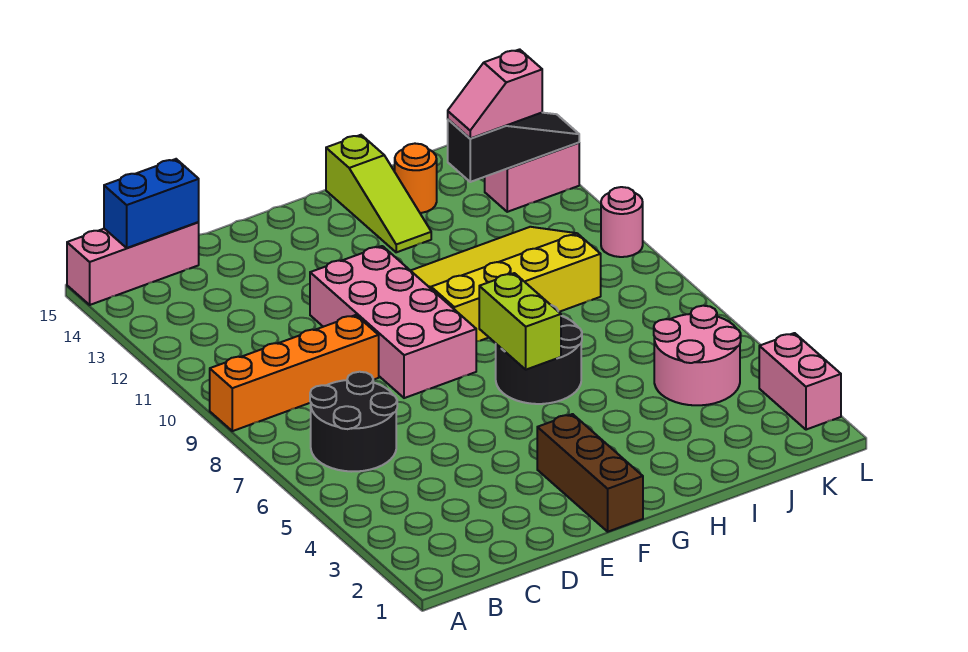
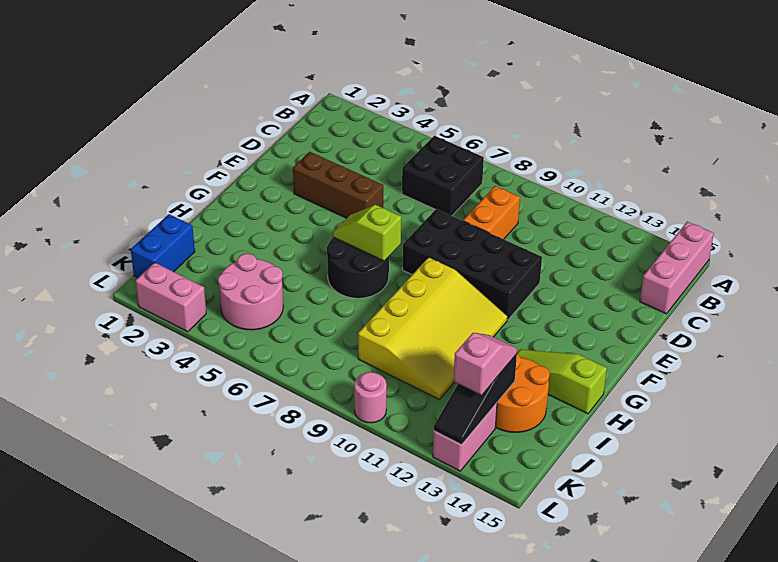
orange brick A9:D9 level 1 -> orange brick C9:D9 level 1
black round brick B6:C7 level 1 -> black brick B6:C7 level 1
blue brick B15:C15 level 2 -> blue brick J1:K1 level 1
pink brick E8:F11 level 1 -> black brick E8:F11 level 1
brown brick F1:F3 level 1 -> brown brick E3:E5 level 1
lime brick G6:G7 level 2 -> lime slope G6:G7 level 2 top 7
orange round brick I14 level 1 -> orange round brick I13:J14 level 1

